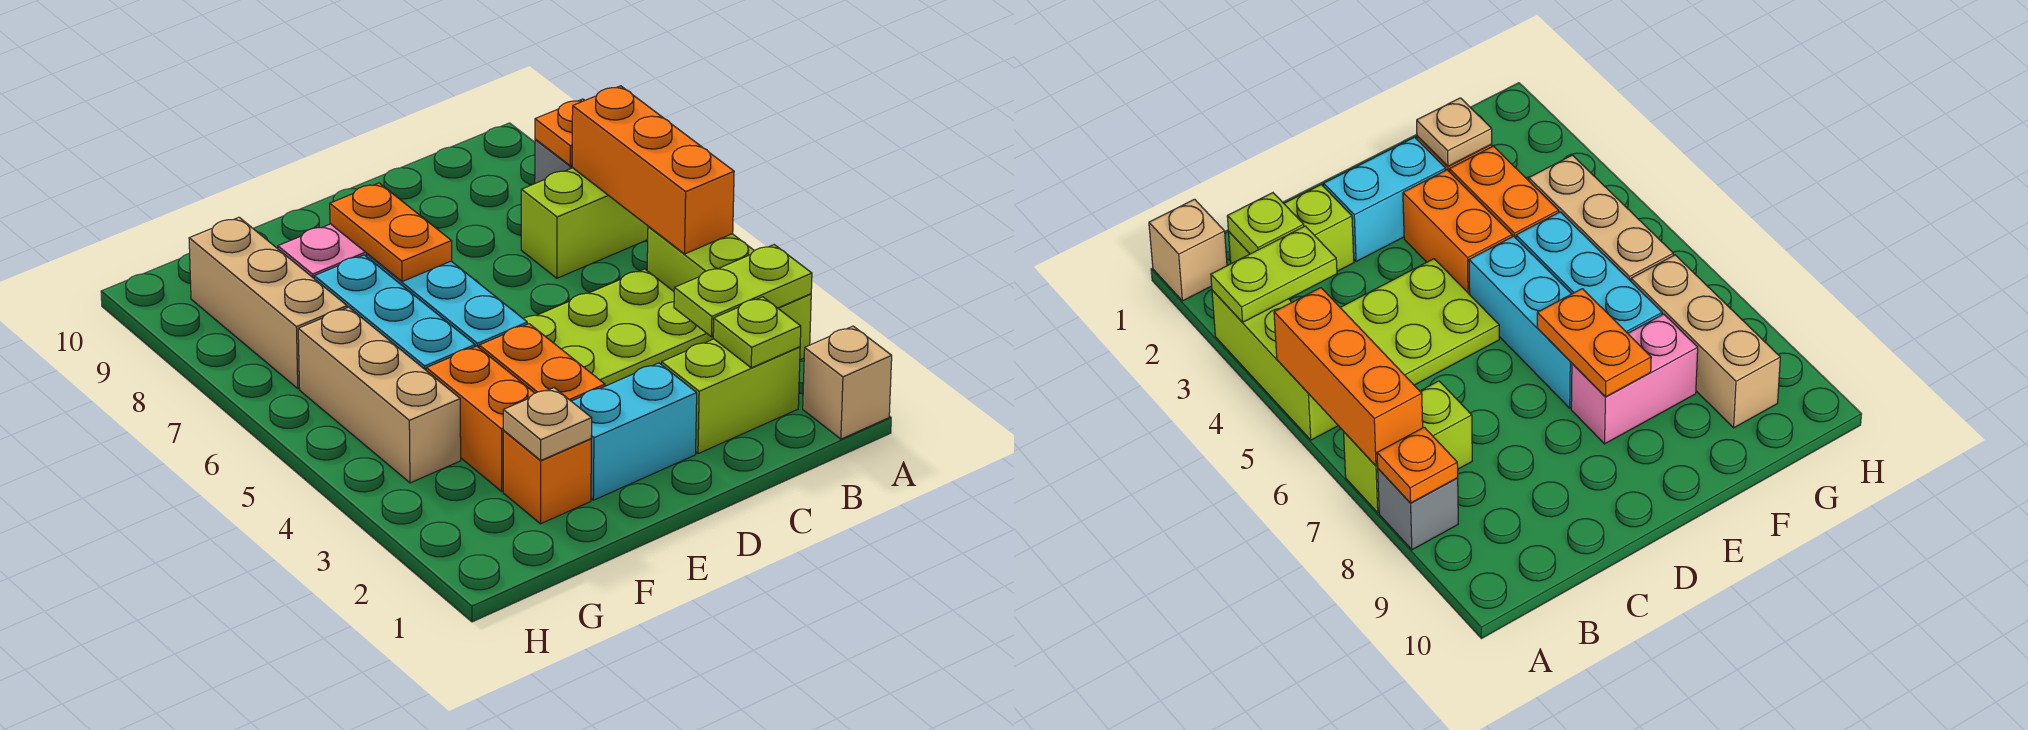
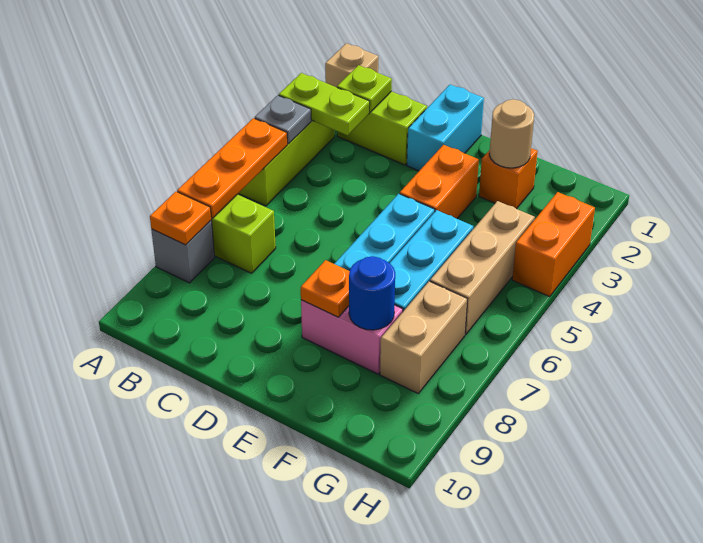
none -> grey plate A4 level 2
orange brick A5:A7 level 2 -> orange plate A5:A7 level 2
lime plate B4:D5 level 1 -> none
cyan brick D2:E2 level 1 -> cyan brick D1:D2 level 1
orange plate E7:E8 level 2 -> orange plate E8 level 2
tan plate F2 level 2 -> tan round brick F2 level 2
orange brick F3:F4 level 1 -> orange brick H3:H4 level 1
none -> blue round brick F8 level 2
tan brick G7:G9 level 1 -> tan brick G7:G8 level 1

